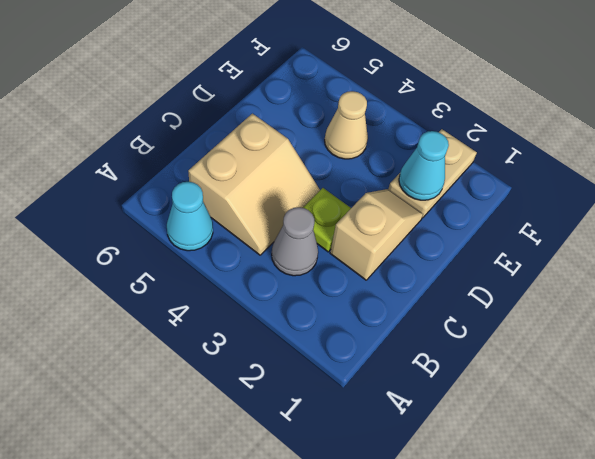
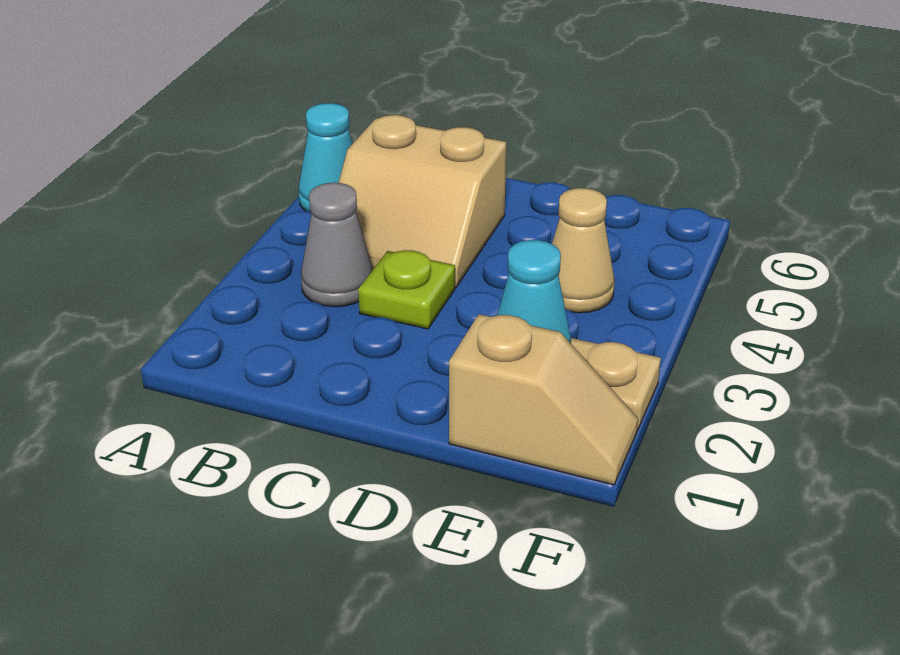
tan slope C2:D2 level 1 top C -> tan slope E1:F1 level 1 top E

